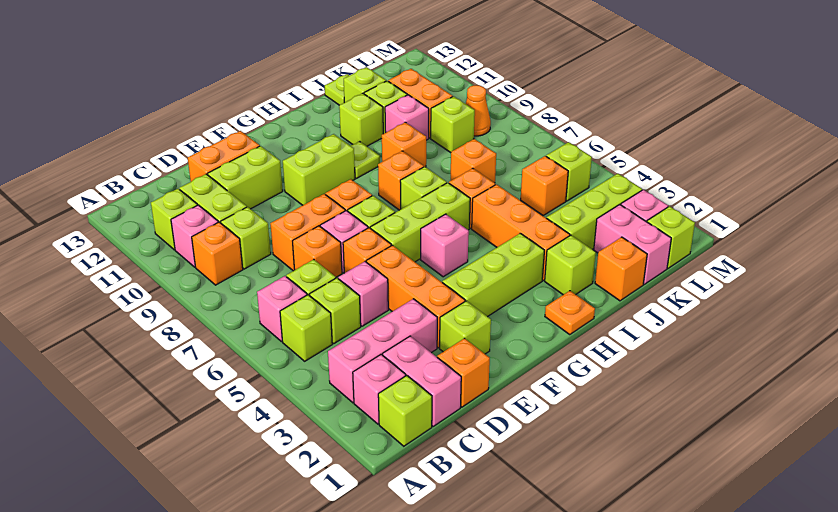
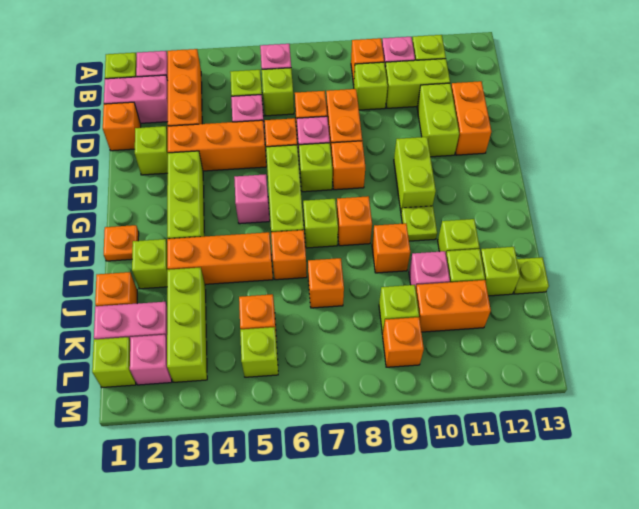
pink brick B3:D3 level 1 -> orange brick B3:D3 level 1
lime brick B5 level 1 -> none
orange cone L9 level 1 -> orange brick L9 level 1

